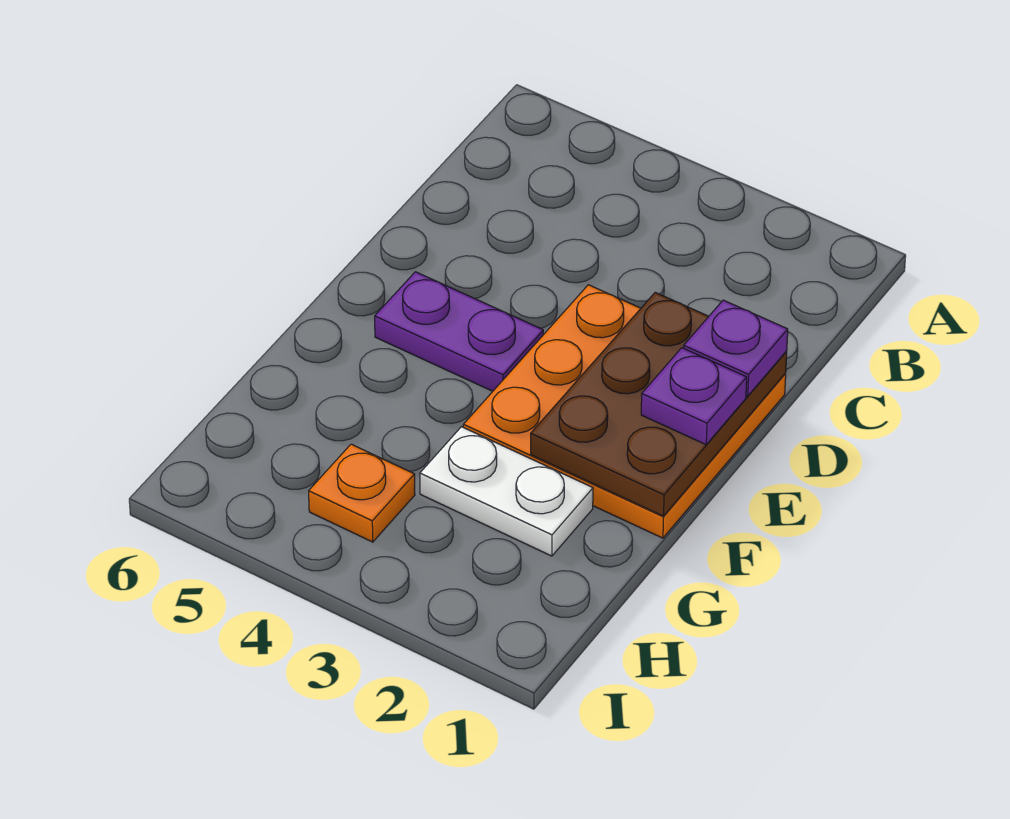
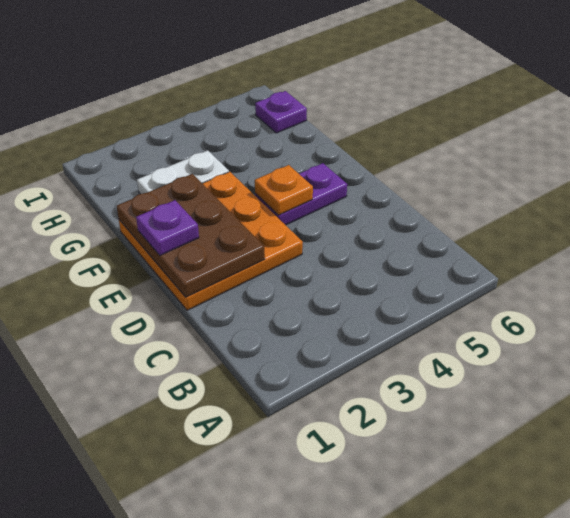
purple plate D1 level 3 -> purple plate H6 level 1
orange plate H4 level 1 -> orange plate E4 level 2

